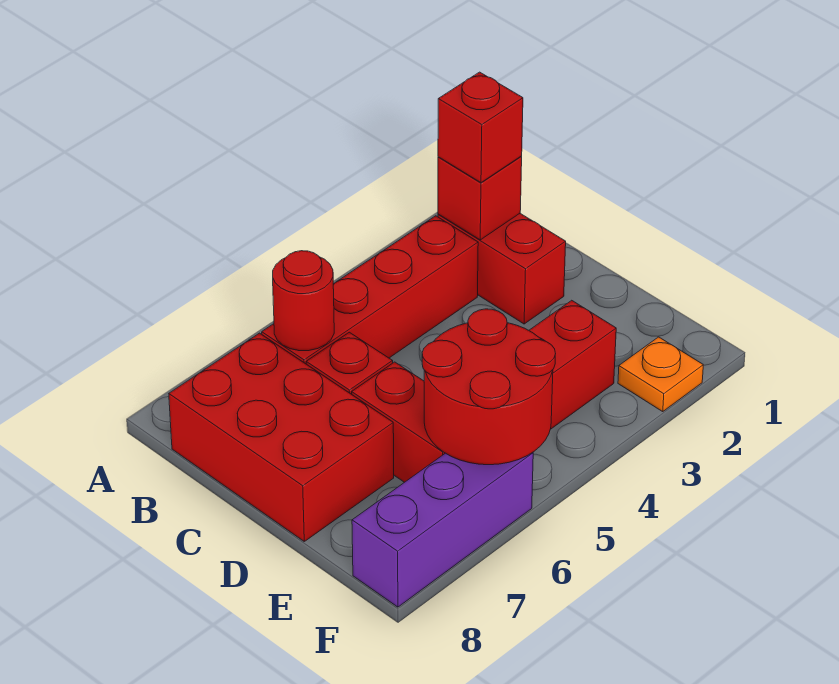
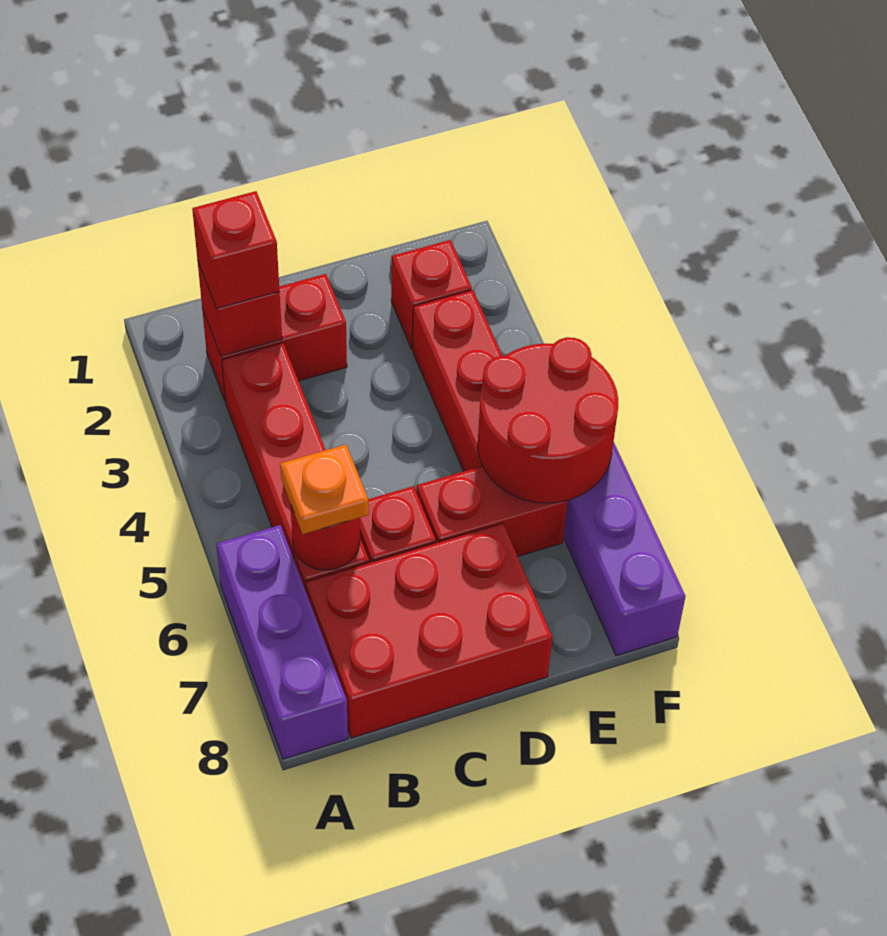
none -> purple brick A6:A8 level 1
none -> red brick E2 level 1
orange plate F2 level 1 -> orange plate B6 level 3

